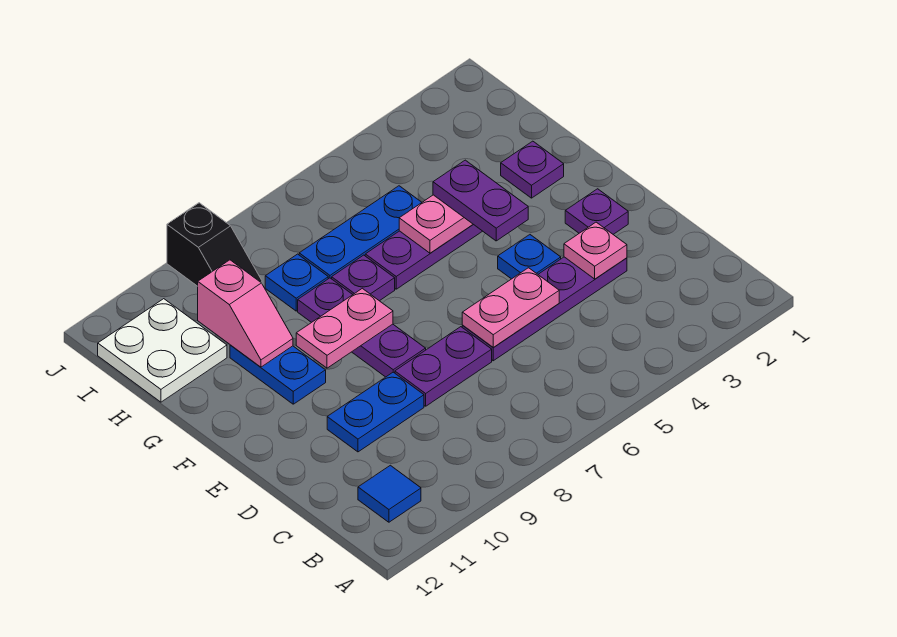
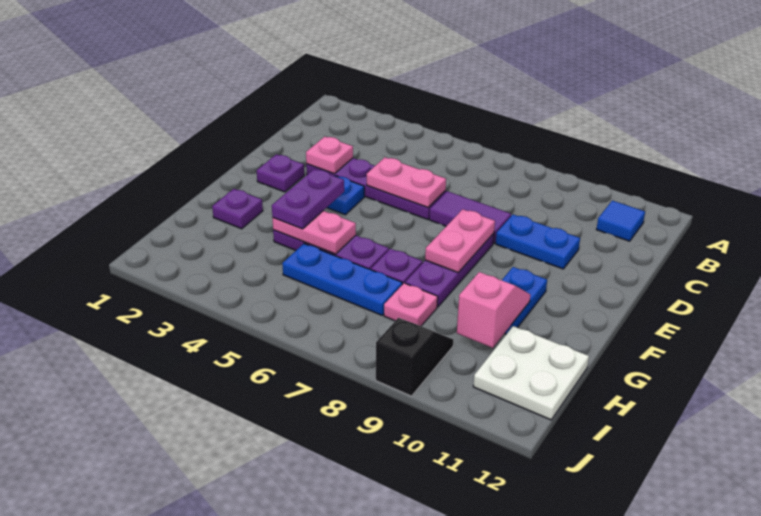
purple plate D7:D8 level 1 -> purple tile D7:D8 level 1
pink plate F8:F9 level 2 -> pink plate E8:F8 level 2
blue plate H8 level 1 -> pink plate H8 level 1

